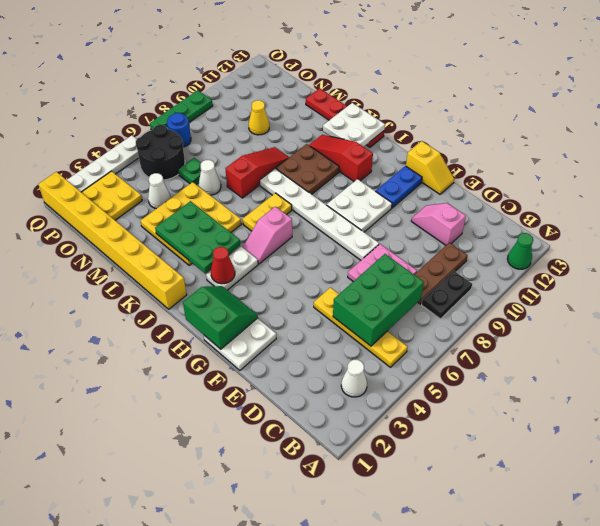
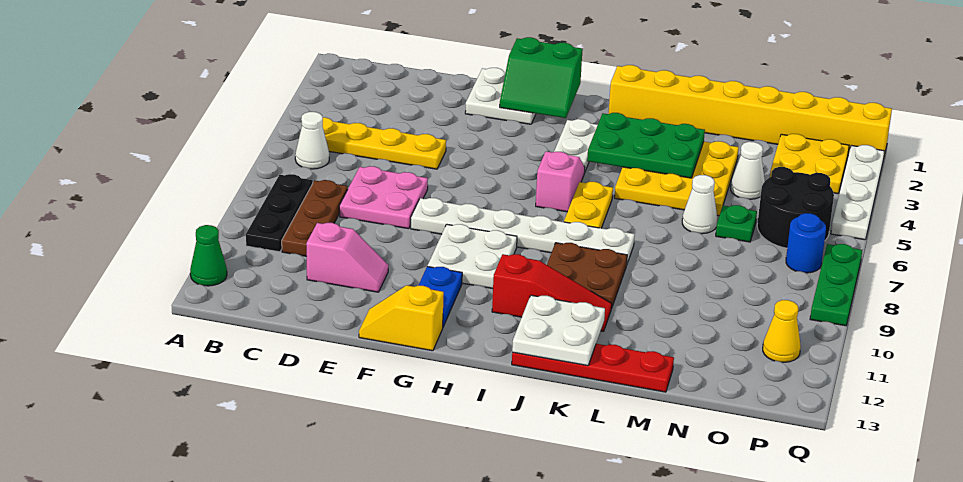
white cone B3 level 1 -> white cone B6 level 1
black plate B8:B9 level 1 -> black plate B8:B10 level 1
green brick C5:D7 level 2 -> none
red cone I3 level 2 -> none
red slope L7:L9 level 1 top 7 -> none
yellow cone N10 level 1 -> yellow cone P11 level 1

